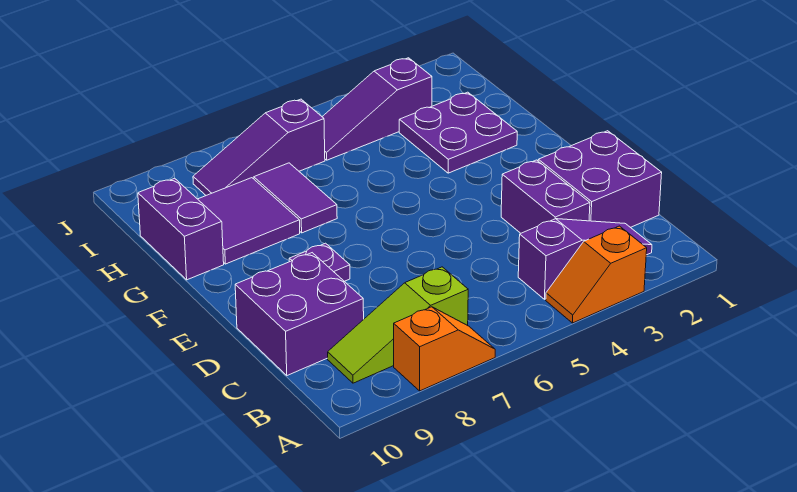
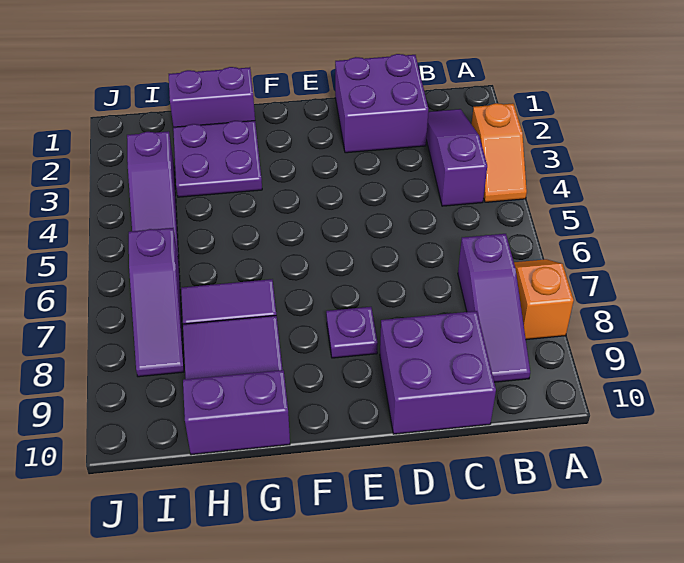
lime slope B7:B9 level 1 top 7 -> purple slope B7:B9 level 1 top 7
purple brick C3:D3 level 1 -> purple brick G1:H1 level 1

